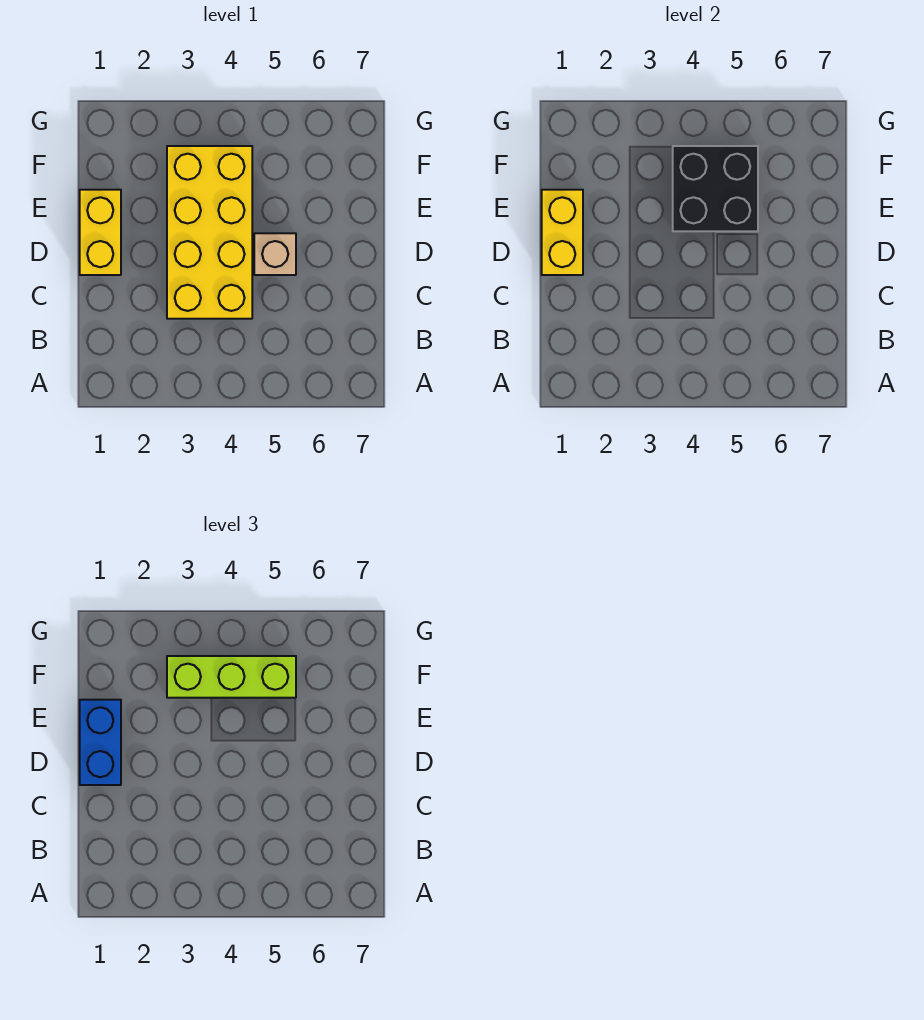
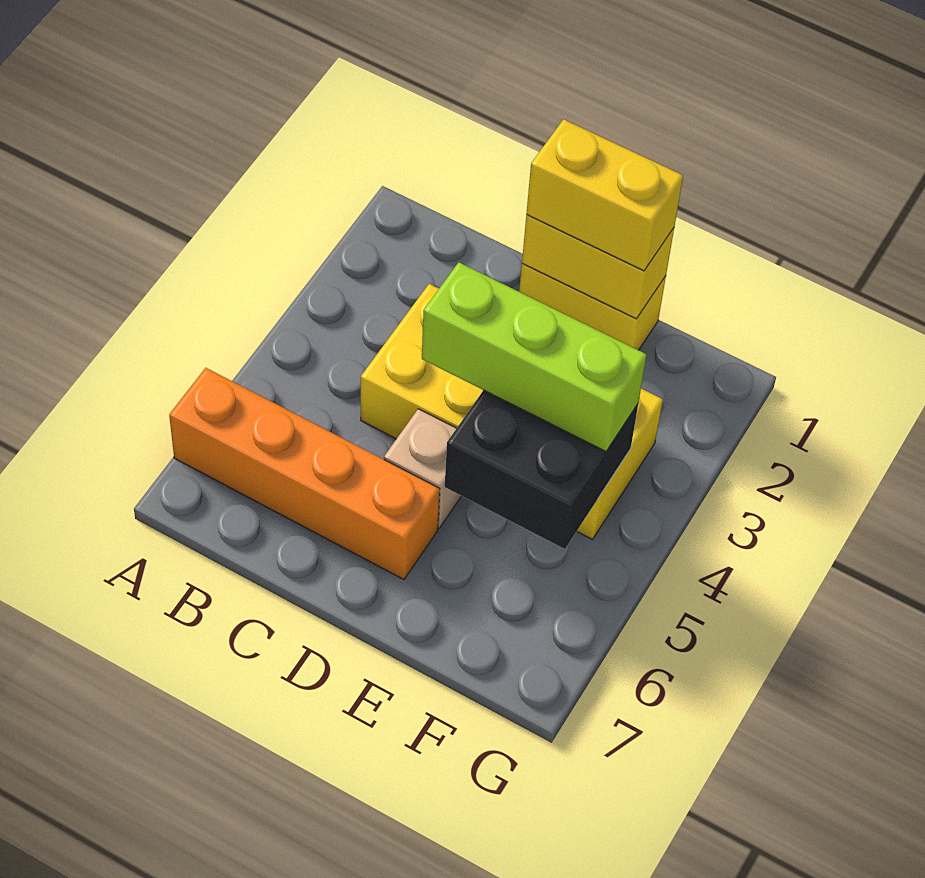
none -> orange brick A6:D6 level 1
blue brick D1:E1 level 3 -> yellow brick D1:E1 level 3
lime brick F3:F5 level 3 -> lime brick D4:F4 level 3

